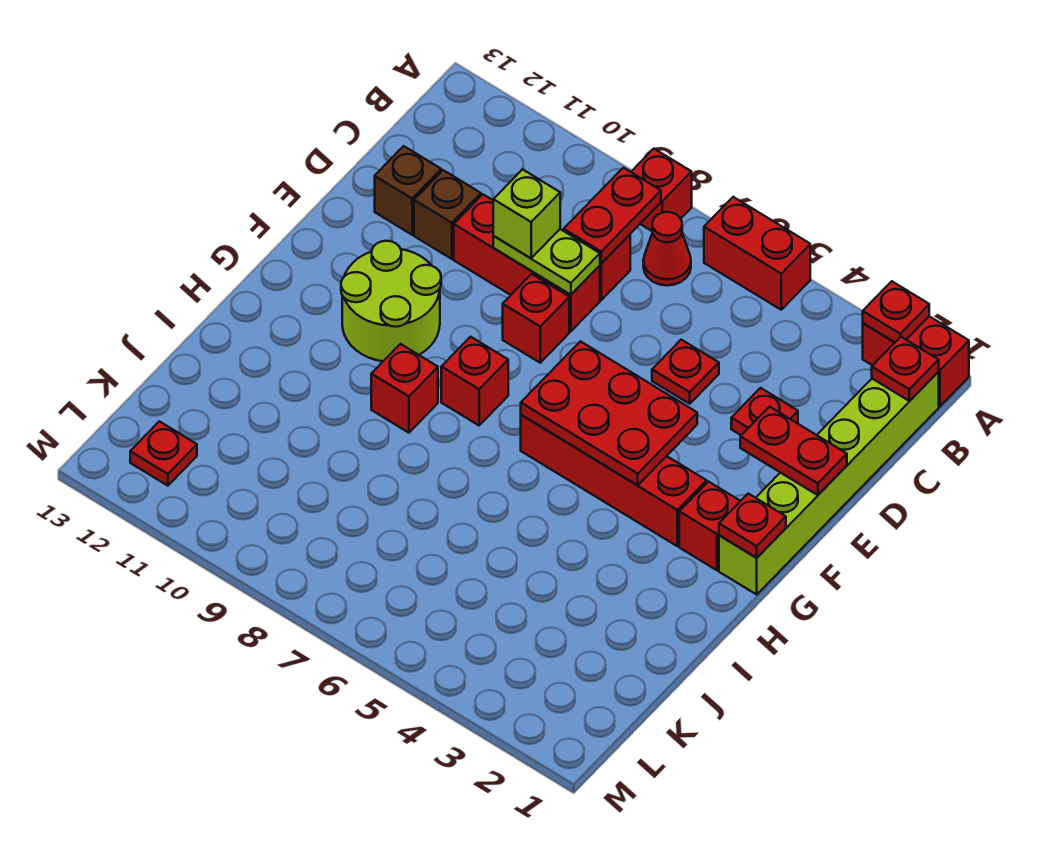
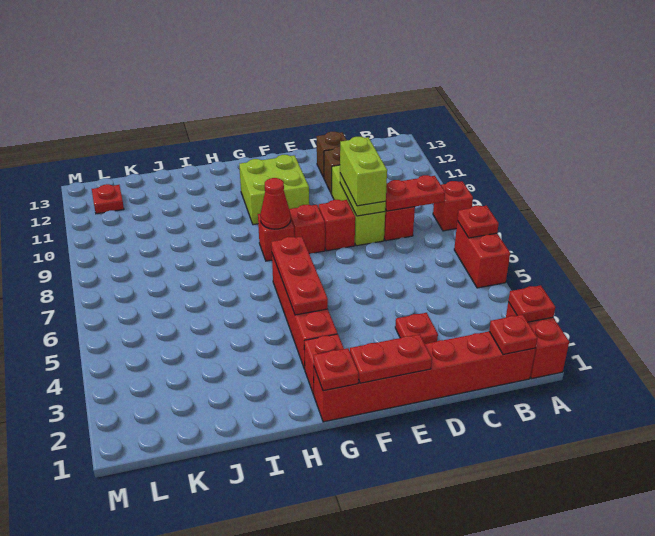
lime brick B1:G1 level 1 -> red brick B1:G1 level 1
red cone B7 level 1 -> red cone G8 level 2
red plate D5 level 1 -> red plate A6 level 2
red brick D8:D10 level 1 -> lime brick D8:D10 level 1
lime brick D9 level 3 -> lime brick D8:D9 level 3
red plate E1:E2 level 2 -> red plate E1:F1 level 2
red plate F4:G6 level 2 -> red plate G4:G6 level 2
lime round brick F10:G11 level 1 -> lime brick F10:G11 level 1
red brick H9 level 1 -> red brick F8 level 1

